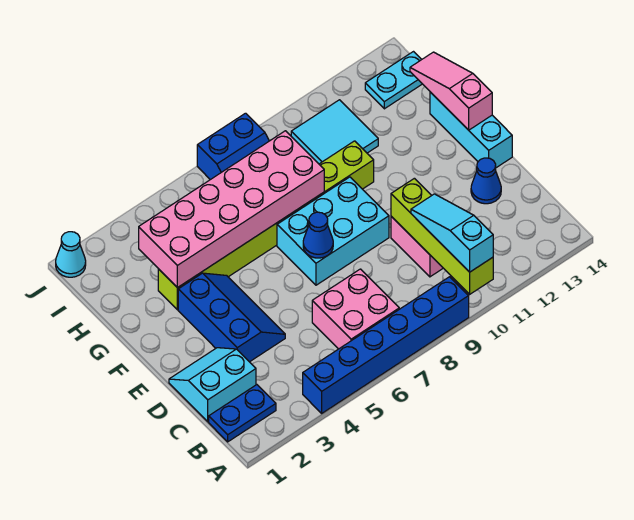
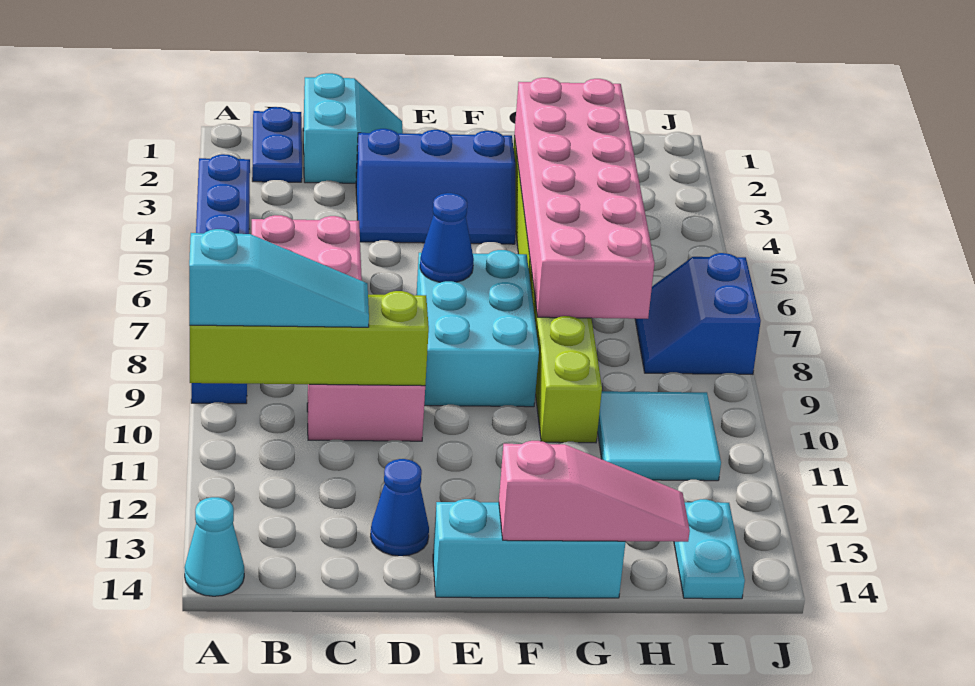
cyan cone J1 level 1 -> cyan cone A14 level 1

